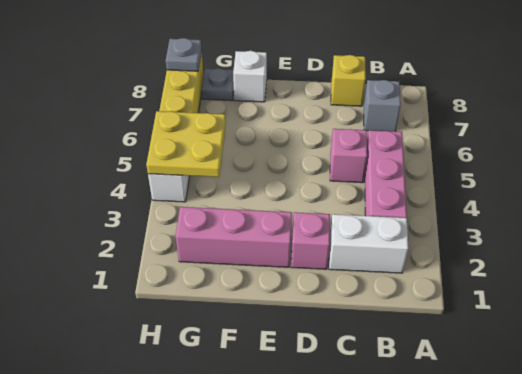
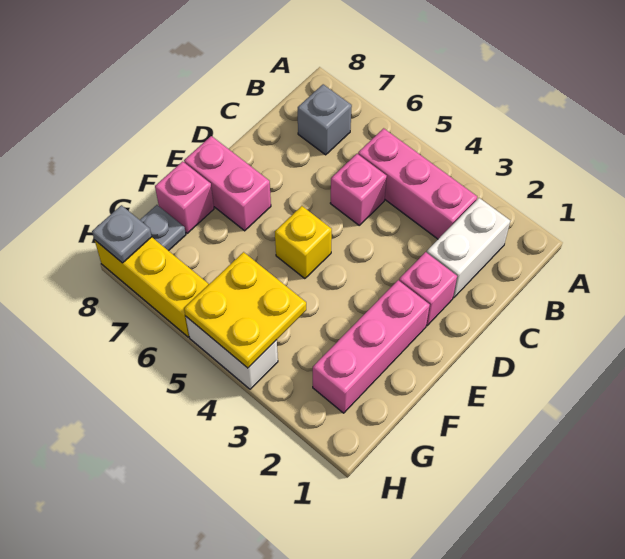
yellow brick C8 level 1 -> yellow brick E5 level 1
none -> pink brick E7:E8 level 1
white brick F8 level 1 -> pink brick F8 level 1

